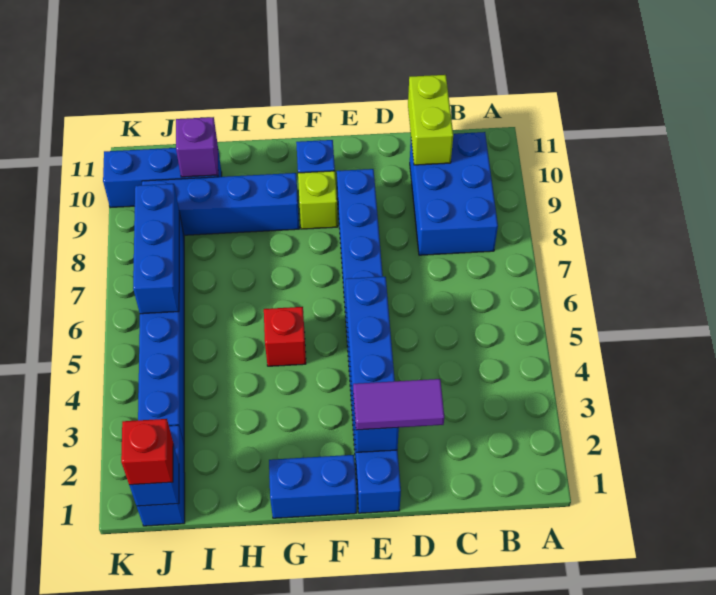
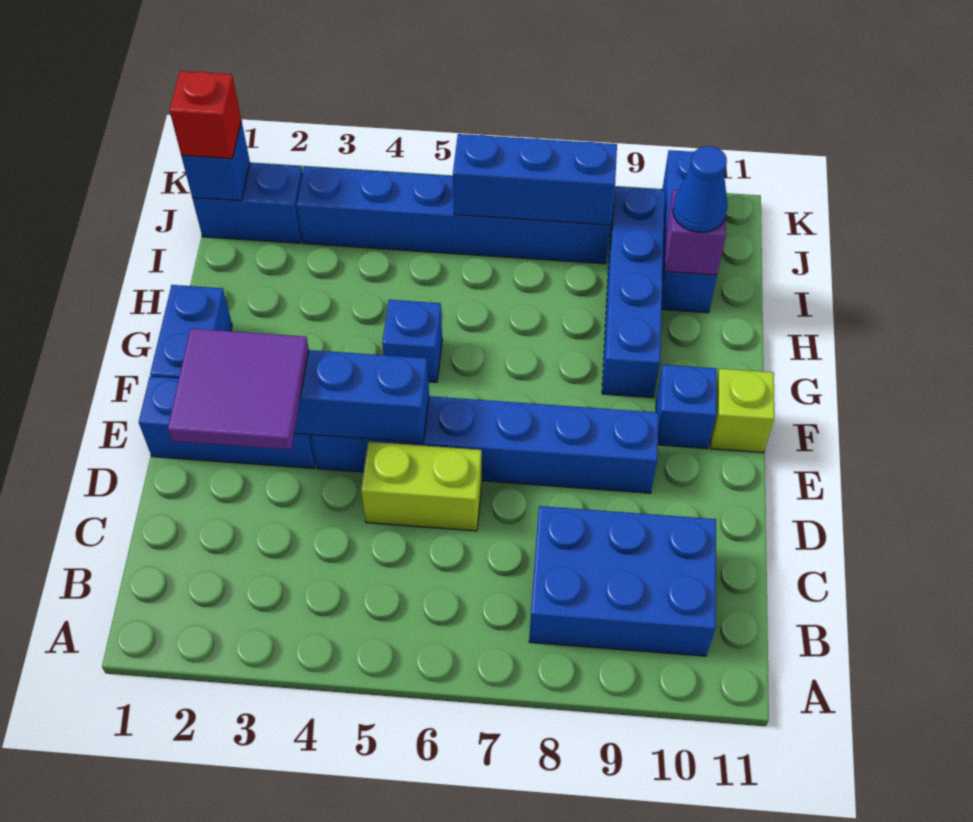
lime brick C10:C11 level 2 -> lime brick D5:D6 level 1
purple tile D2:E2 level 3 -> purple tile D2:E3 level 3
lime brick F9 level 1 -> lime brick F11 level 1
red brick G5 level 1 -> blue brick G5 level 1
none -> blue cone I10 level 3

